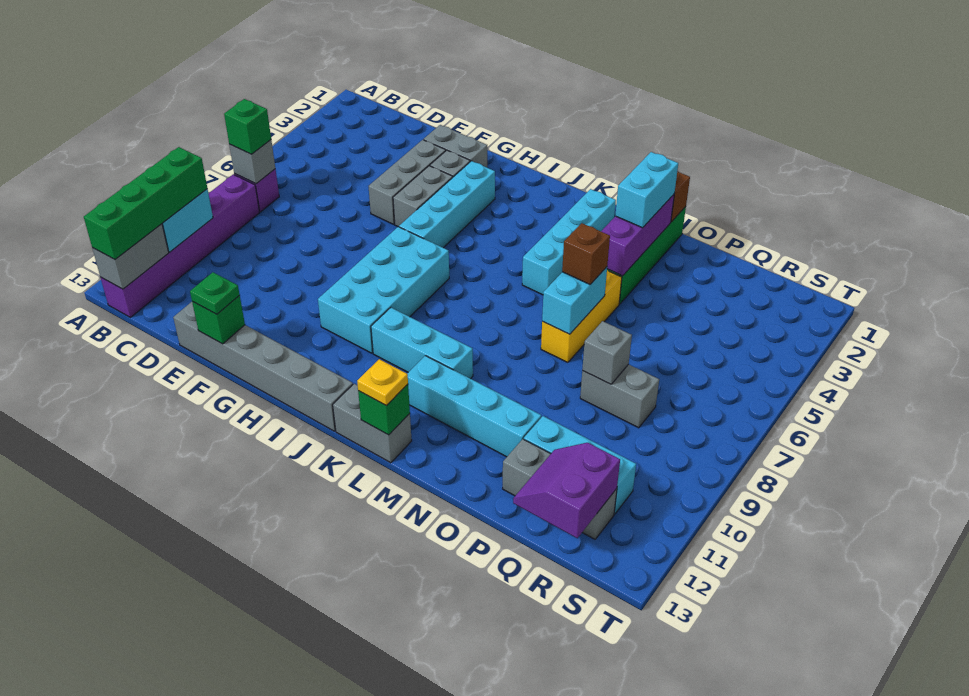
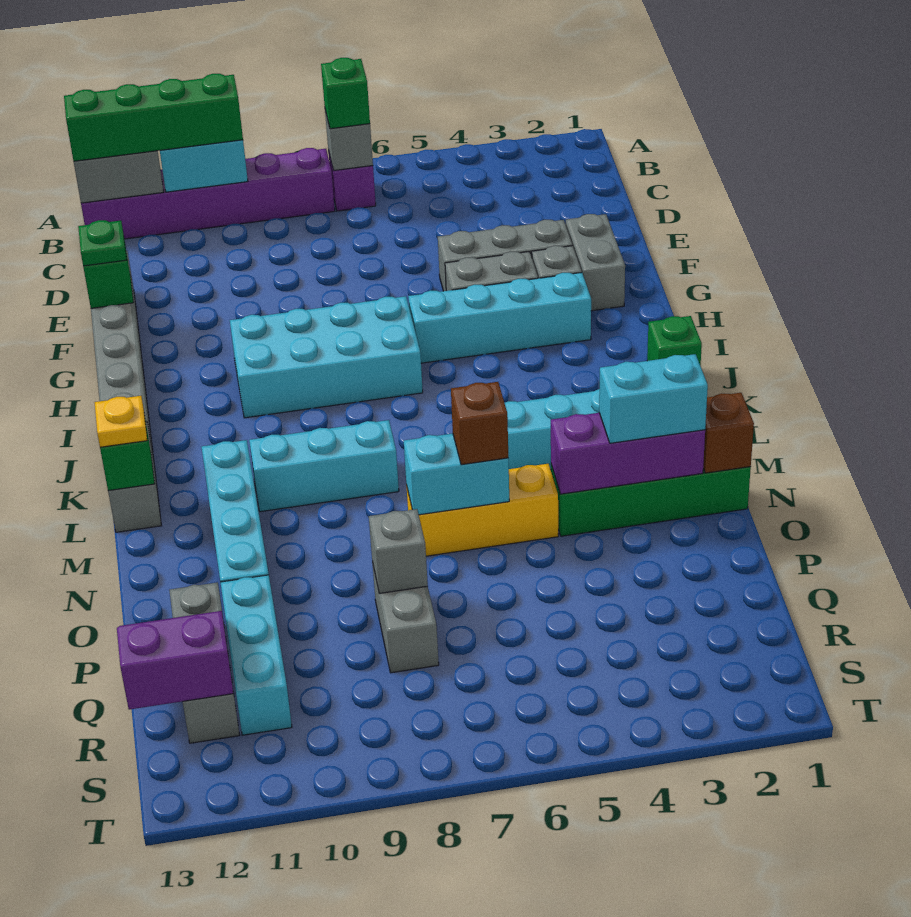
none -> green brick J1 level 1
cyan brick J10:L10 level 1 -> cyan brick L8:L10 level 1

